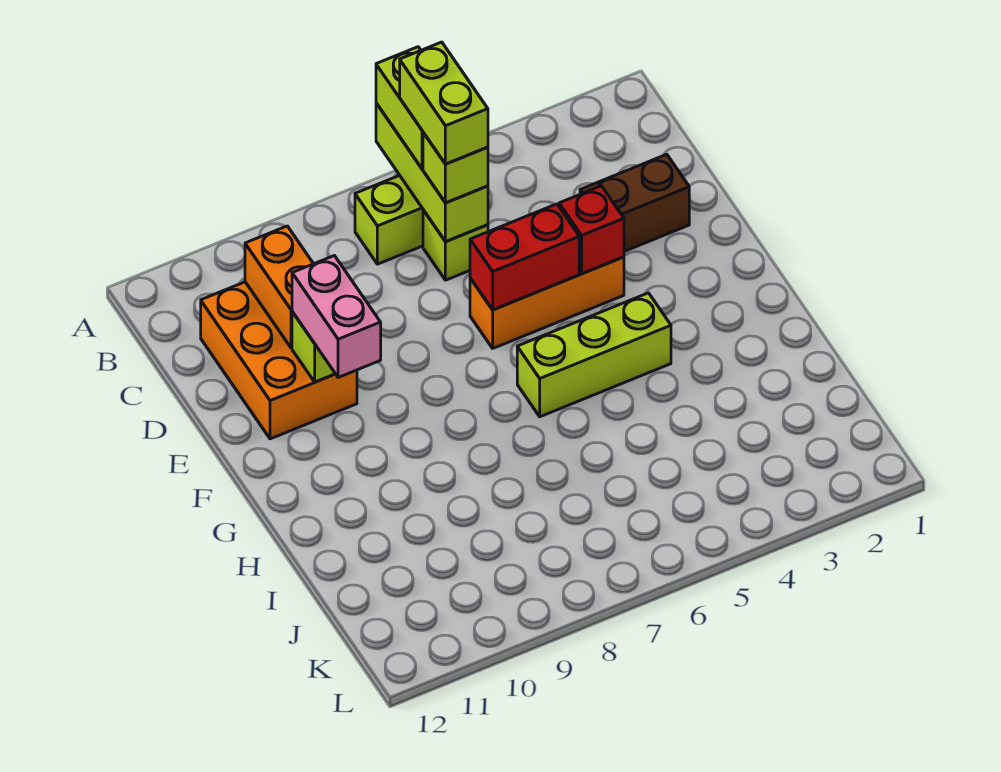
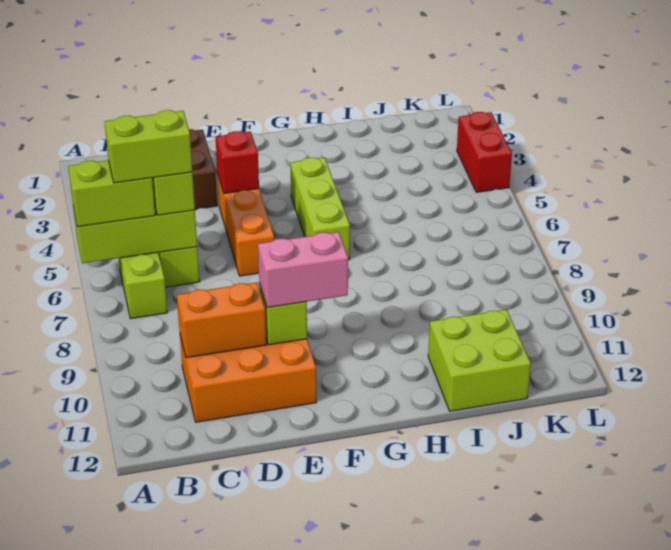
red brick E5:E6 level 2 -> red brick L3:L4 level 1
none -> lime brick I11:J12 level 1

